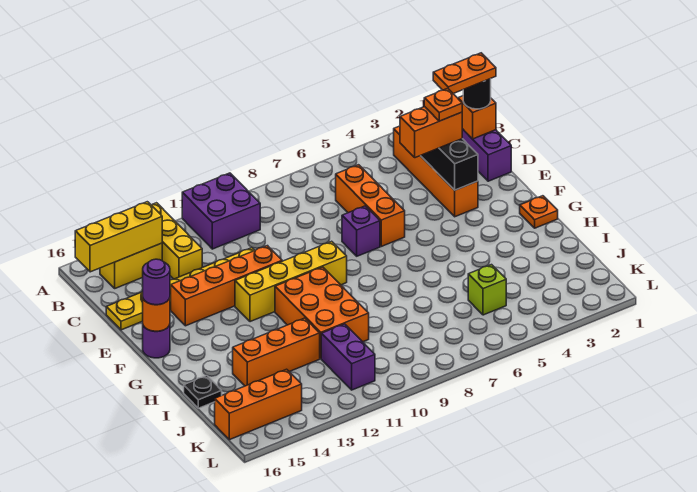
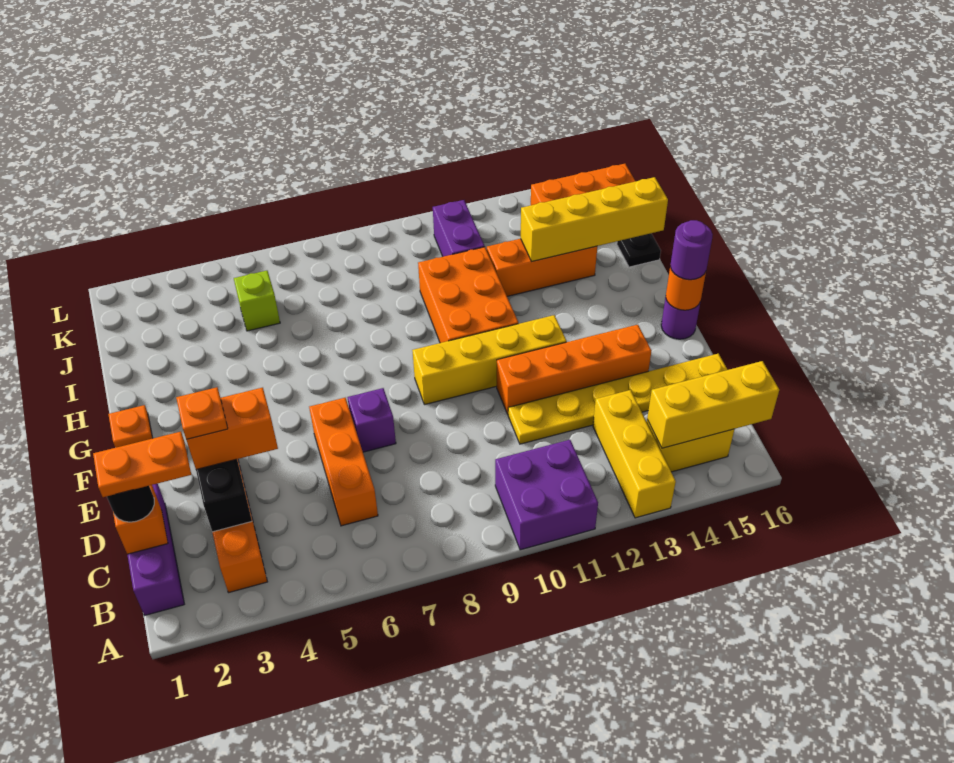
none -> yellow brick I13:I16 level 2

